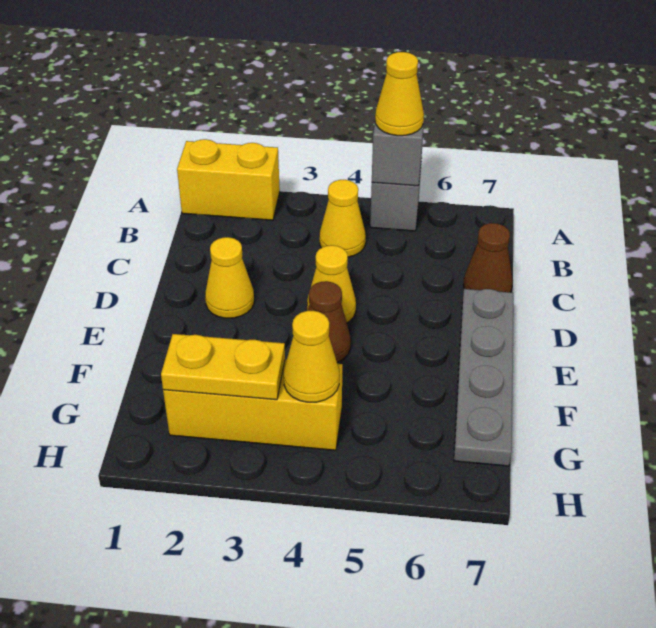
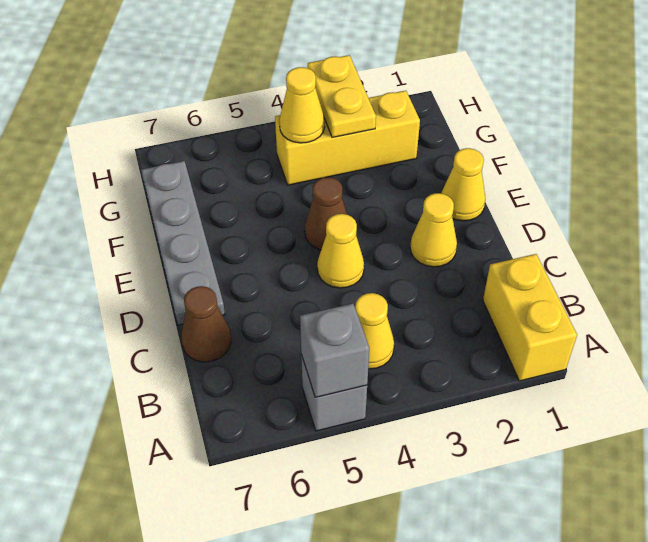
yellow brick A1:A2 level 1 -> yellow brick A1:B1 level 1
yellow cone A5 level 3 -> yellow cone E1 level 1
yellow plate G2:G3 level 2 -> yellow plate G3:H3 level 2

